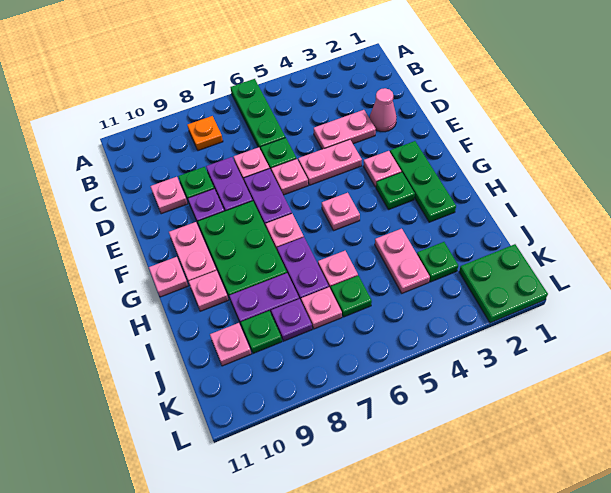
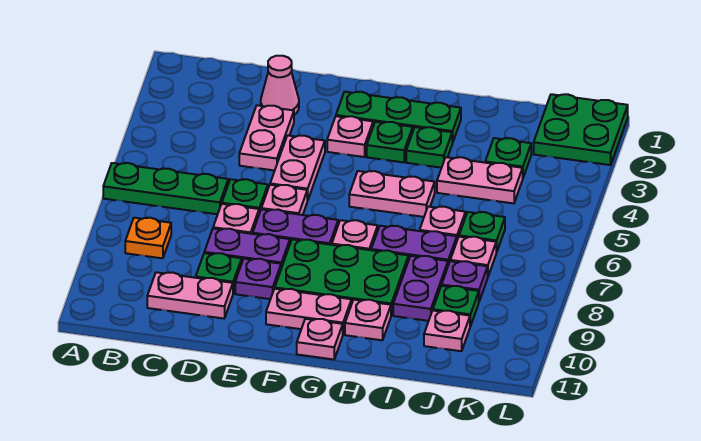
pink plate D10 level 1 -> pink plate C10:D10 level 1
pink plate G5 level 1 -> pink plate G5:H5 level 1
none -> green plate H3 level 1

